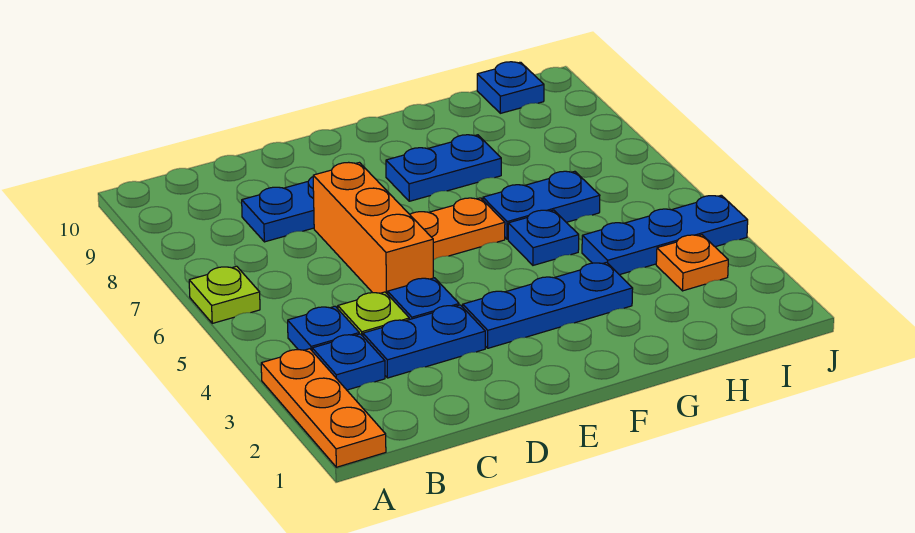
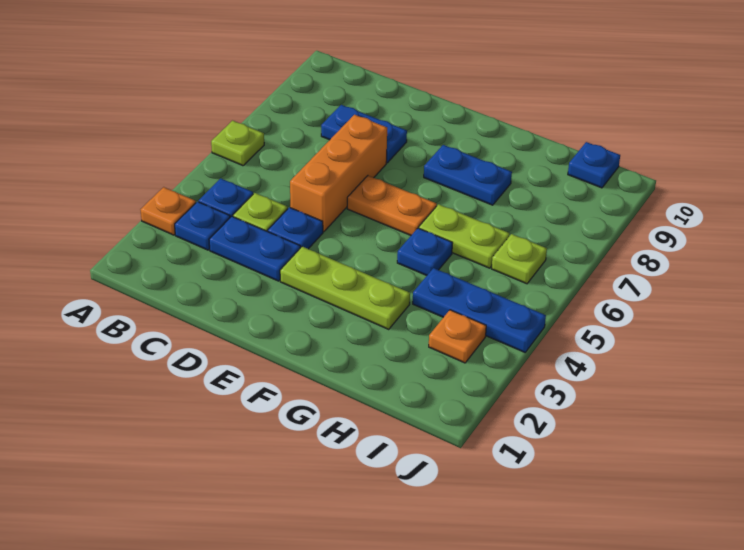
orange plate A1:A3 level 1 -> orange plate A3 level 1
blue plate E3:G3 level 1 -> lime plate E3:G3 level 1
blue plate G6:H6 level 1 -> lime plate G6:H6 level 1
none -> lime plate I6 level 1

